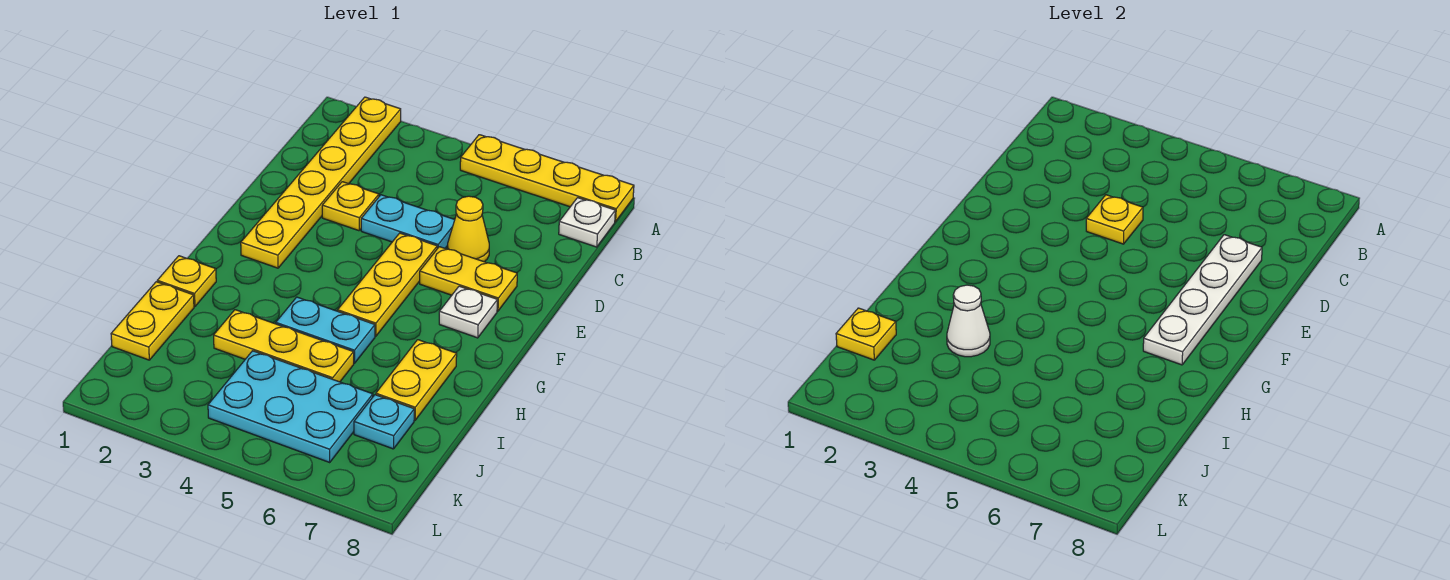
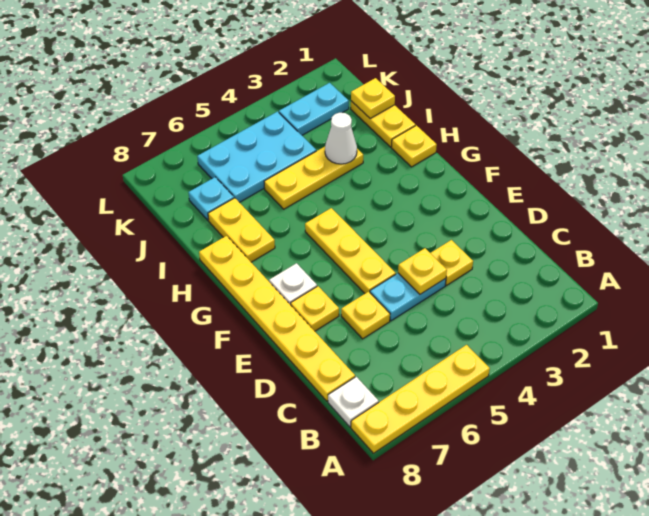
yellow plate A2:F2 level 1 -> yellow plate C8:H8 level 1
yellow cone D6 level 1 -> yellow plate D6 level 1
white plate D7:G7 level 2 -> none
yellow plate E6:E7 level 1 -> yellow plate E7 level 1
cyan plate H4:H5 level 1 -> cyan plate K2:K3 level 1

